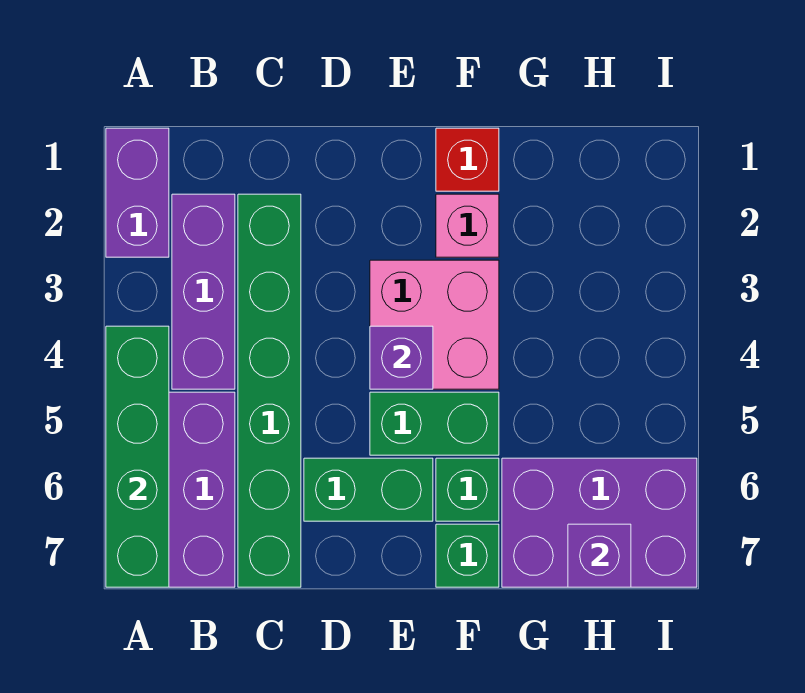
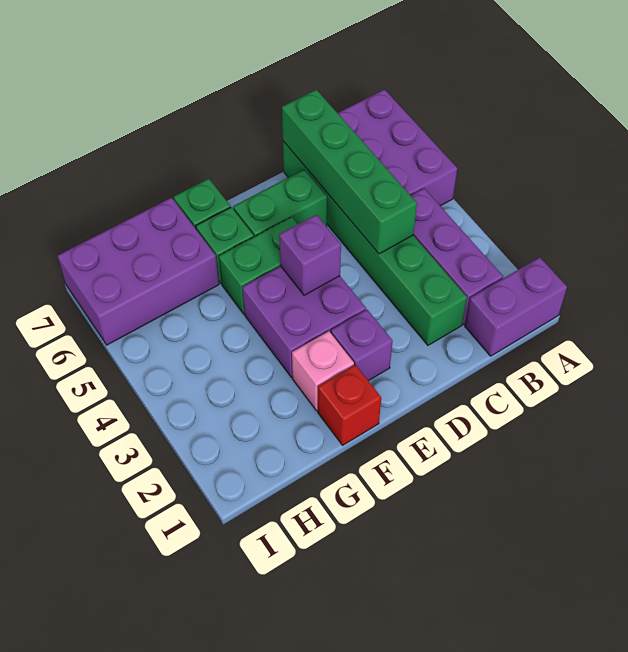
purple brick A1:A2 level 1 -> purple brick A1:B1 level 1
green brick A4:A7 level 2 -> green brick C4:C7 level 2
pink brick E3:F4 level 1 -> purple brick E3:F4 level 1
purple brick H7 level 2 -> purple brick E2 level 1

